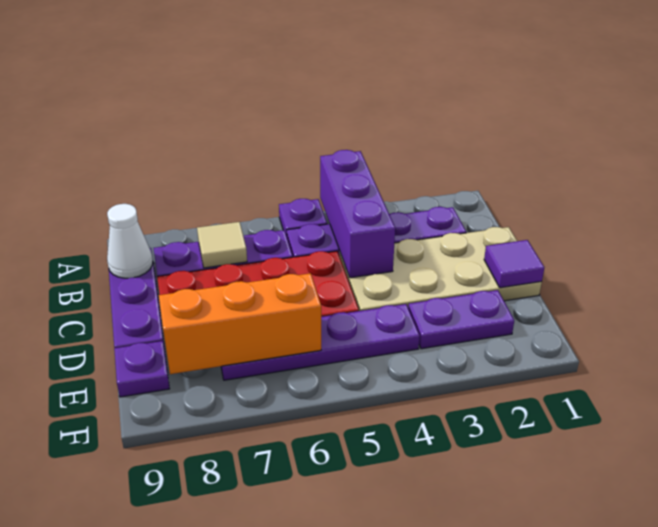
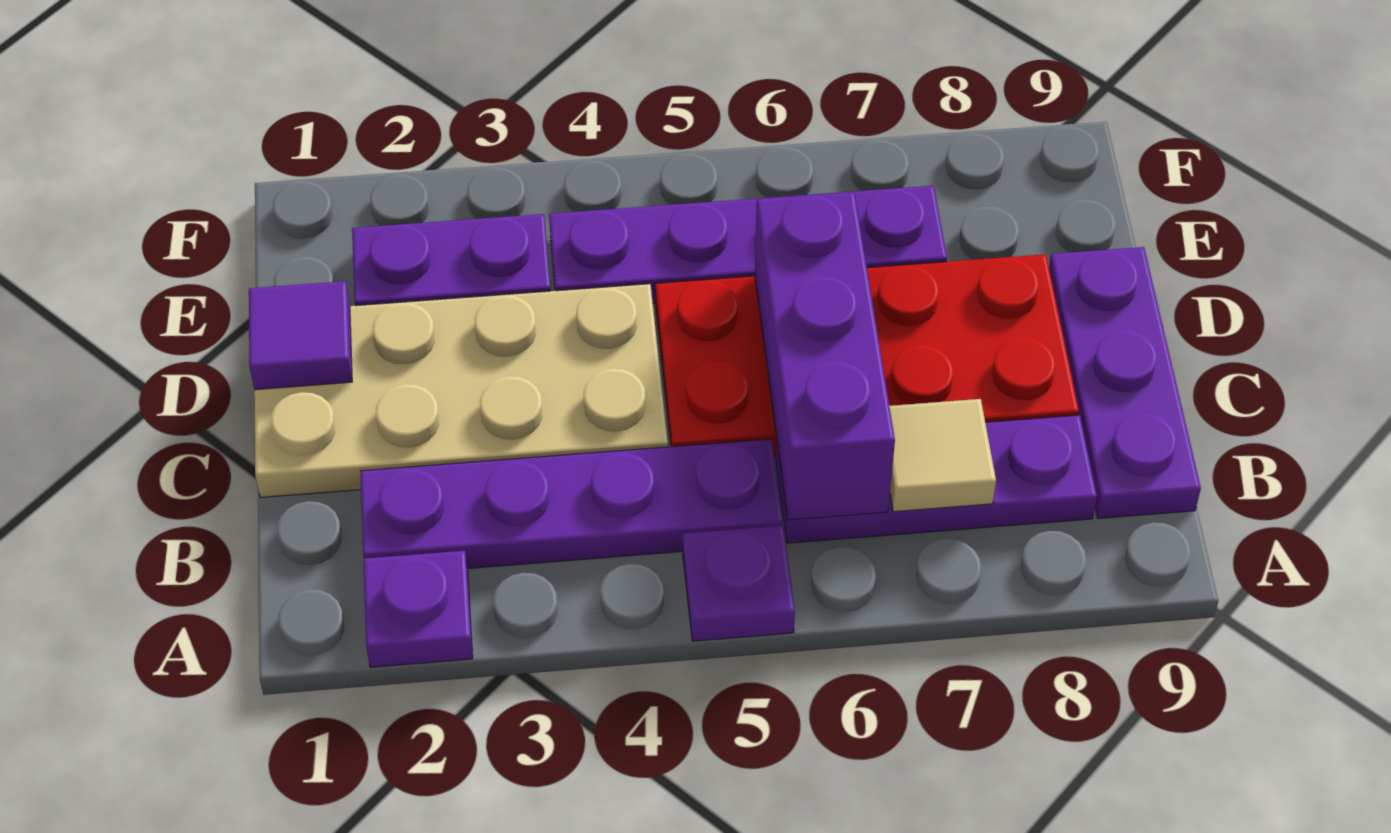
purple brick A4:C4 level 2 -> purple brick B6:D6 level 2
white cone B9 level 2 -> none
orange brick E6:E8 level 2 -> none
purple plate E9 level 1 -> purple plate A2 level 1

